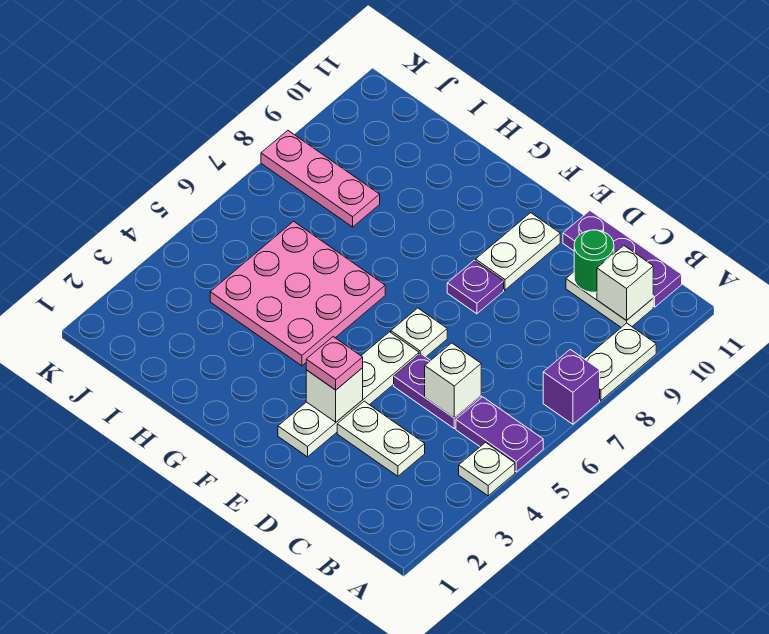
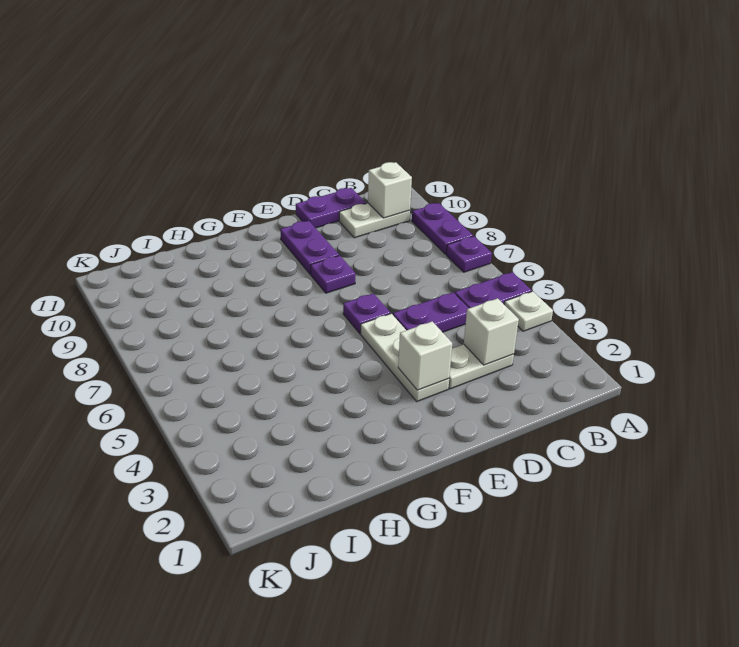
purple brick A7 level 1 -> purple plate A7 level 1
white plate A8:A9 level 1 -> purple plate A8:A9 level 1
purple plate B11:D11 level 1 -> purple plate C11:D11 level 1
white brick C5 level 2 -> white brick C3 level 2
green round brick C10 level 2 -> none
white plate E2:E5 level 1 -> white plate E3:E5 level 1
pink plate E3 level 3 -> none
white plate E6 level 1 -> purple plate E6 level 1
white plate E9:E10 level 1 -> purple plate E9:E10 level 1
pink plate G4:I6 level 1 -> none
pink plate I8:K8 level 1 -> none

